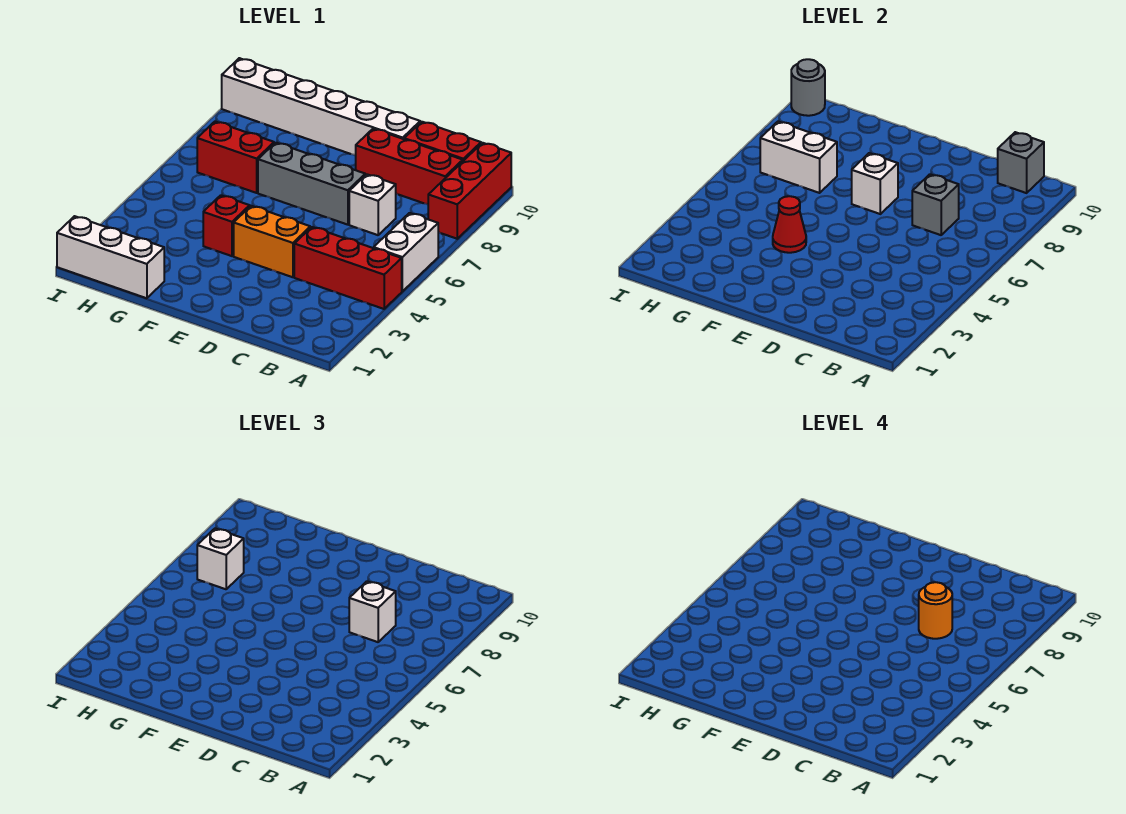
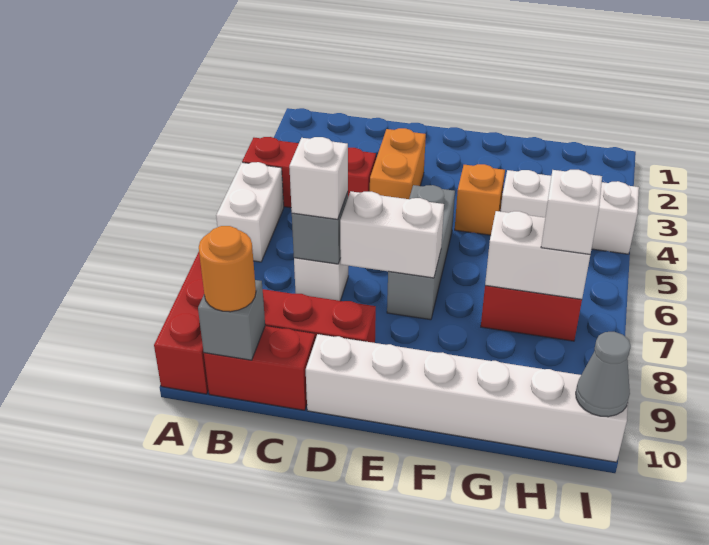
orange round brick C7 level 4 -> orange round brick B10 level 3
orange brick D4:E4 level 1 -> orange brick D3:D4 level 1
grey brick D7:F7 level 1 -> grey brick E5:E7 level 1
white brick E7 level 2 -> white brick D7:E7 level 2
red brick F4 level 1 -> orange brick F4 level 1
red cone F4 level 2 -> none
white brick G1:I1 level 1 -> white brick G4:I4 level 1
grey round brick I10 level 2 -> grey cone I10 level 2

